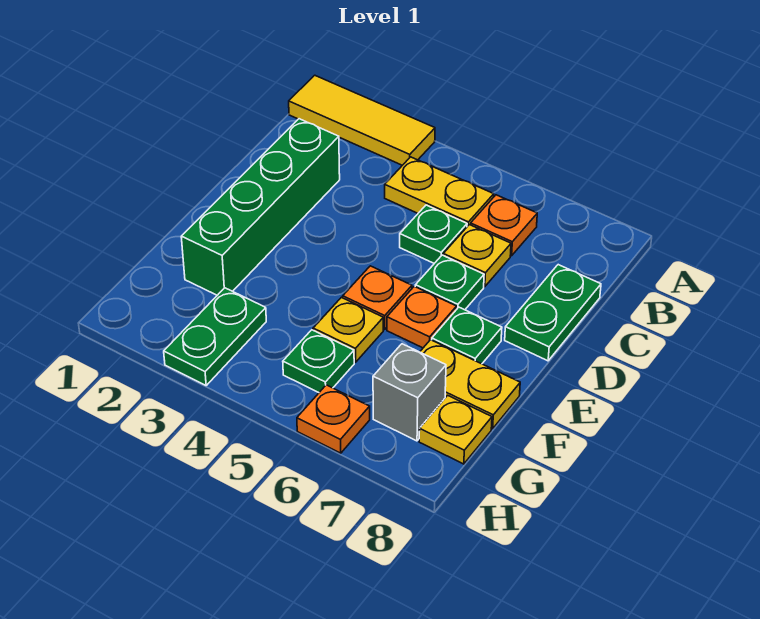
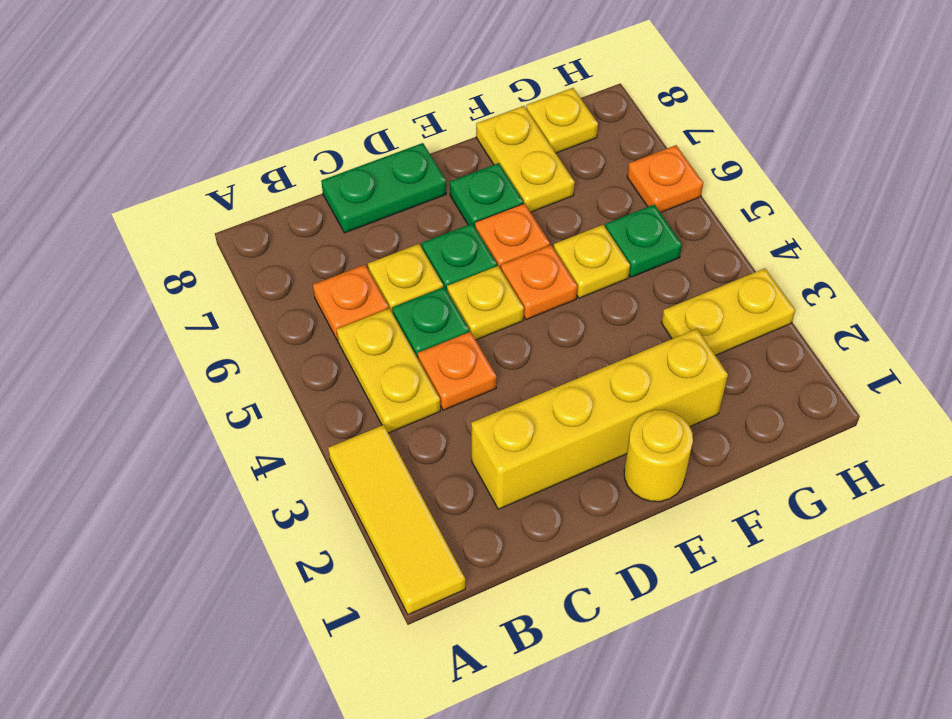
green brick C2:F2 level 1 -> yellow brick C2:F2 level 1
none -> orange plate C4 level 1
none -> yellow plate D5 level 1
none -> yellow round brick E1 level 1
green plate G3:H3 level 1 -> yellow plate G3:H3 level 1
grey brick G7 level 1 -> none

